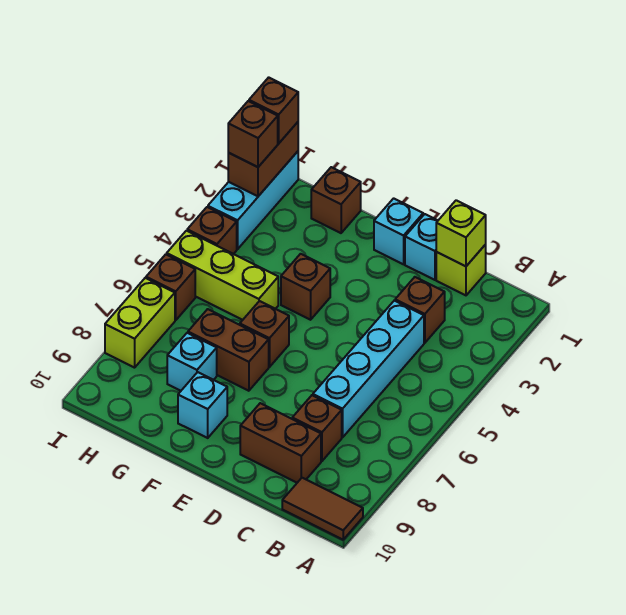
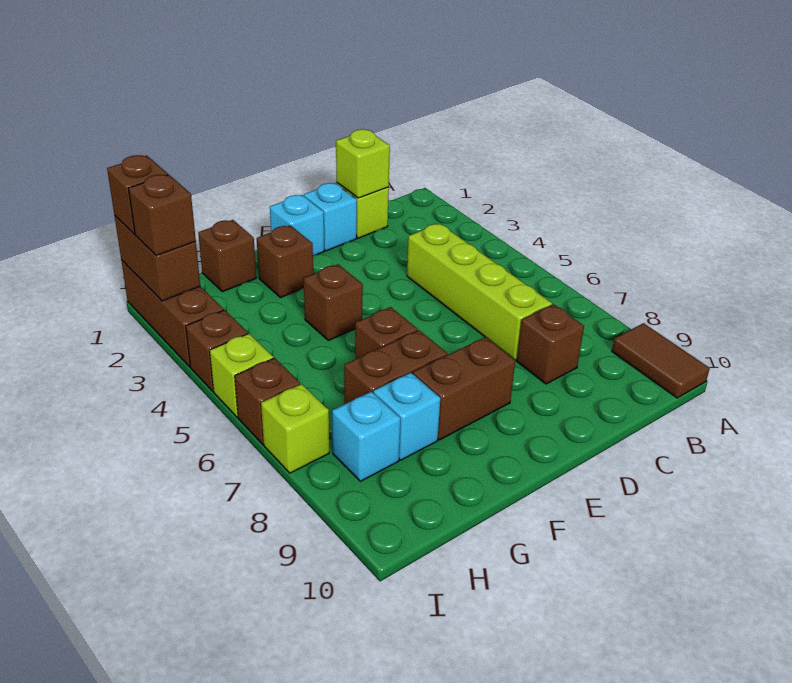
brown tile A10:B10 level 1 -> brown tile A9:A10 level 1
brown brick C3 level 1 -> brown brick F2 level 1
cyan brick C4:C7 level 1 -> lime brick C4:C7 level 1
brown brick C9:D9 level 1 -> brown brick E8:F8 level 1
cyan brick F9 level 1 -> cyan brick H8 level 1
lime brick G5:I5 level 1 -> lime brick I5 level 1
cyan brick I1:I3 level 1 -> brown brick I1:I3 level 1
lime brick I7:I8 level 1 -> lime brick I7 level 1

